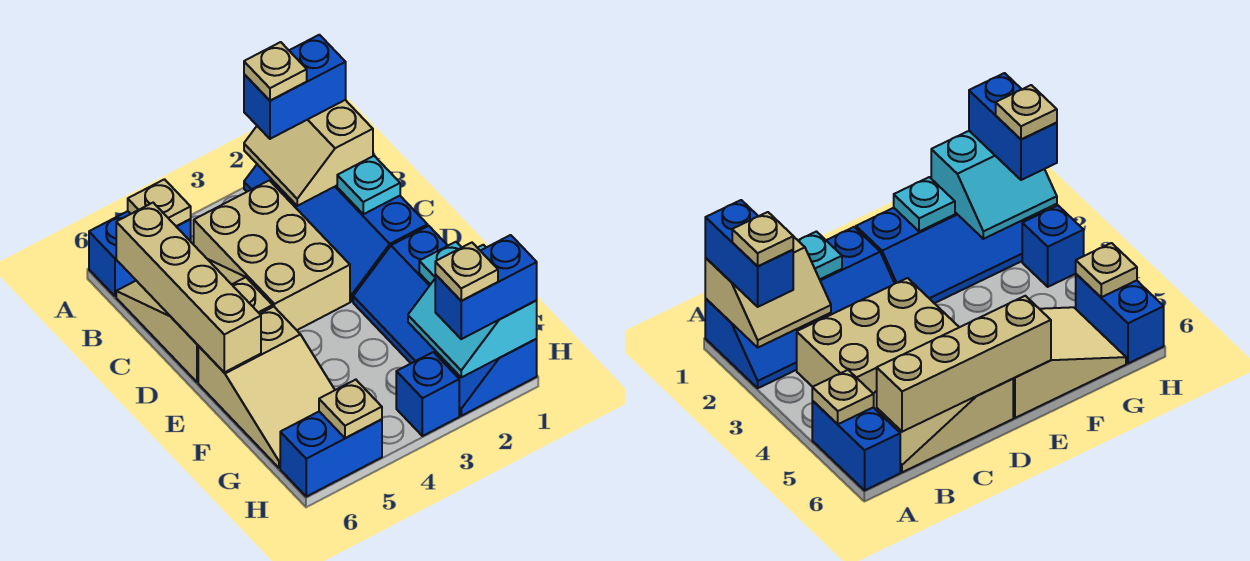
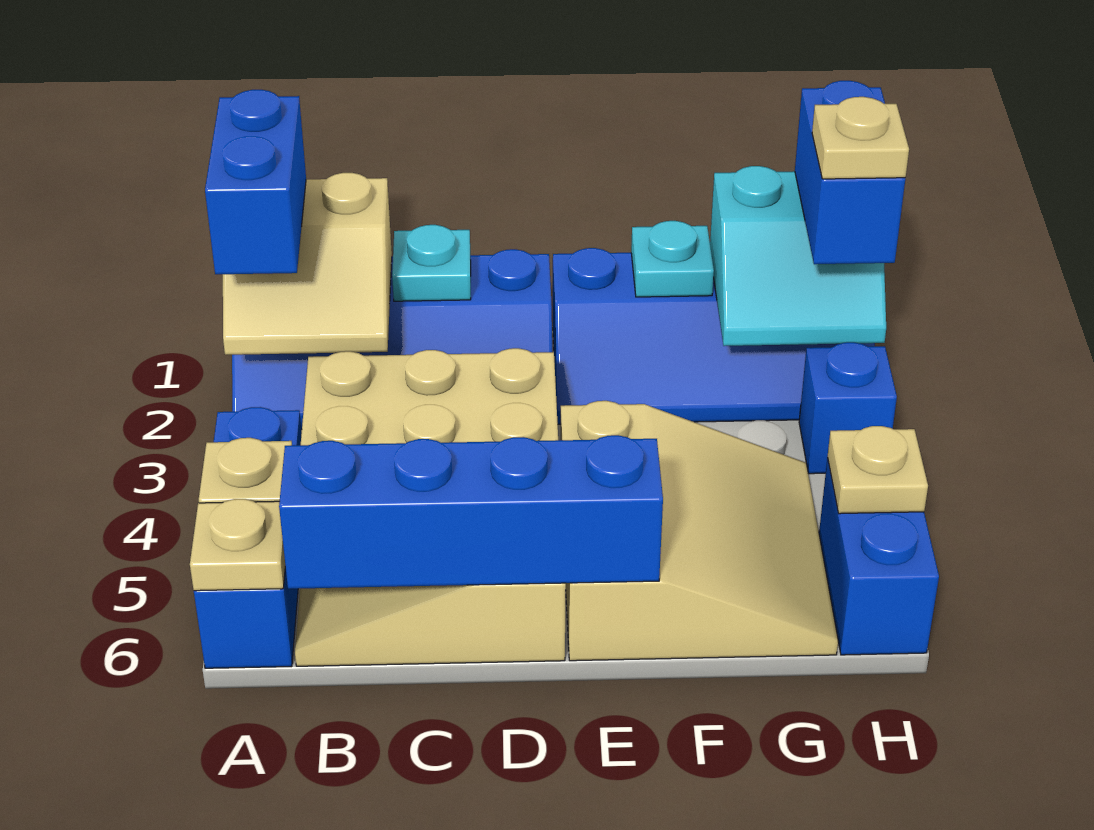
tan plate A2 level 4 -> tan plate A6 level 2
blue brick A5:A6 level 1 -> blue brick A4:A6 level 1
tan brick B6:E6 level 2 -> blue brick B6:E6 level 2
tan slope E5:G6 level 1 top E -> tan slope E4:G6 level 1 top E

